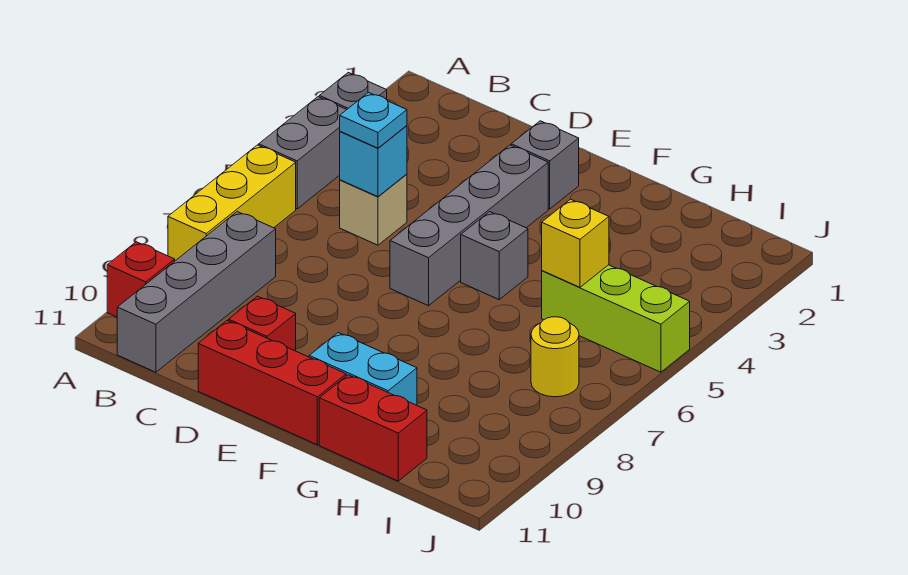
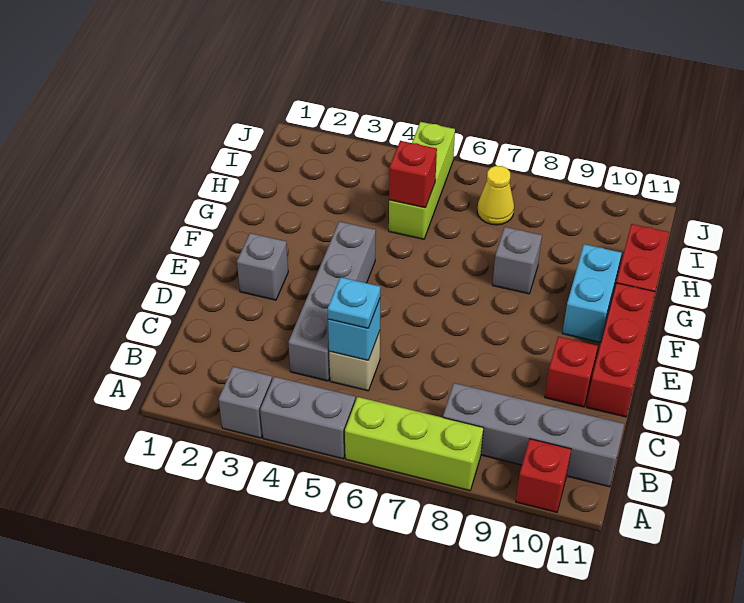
yellow brick A6:A8 level 1 -> lime brick A6:A8 level 1
grey brick E3:E6 level 1 -> grey brick C4:F4 level 1
grey brick F5 level 1 -> grey brick G8 level 1
yellow brick H5 level 2 -> red brick H5 level 2
yellow round brick I7 level 1 -> yellow cone I7 level 1

